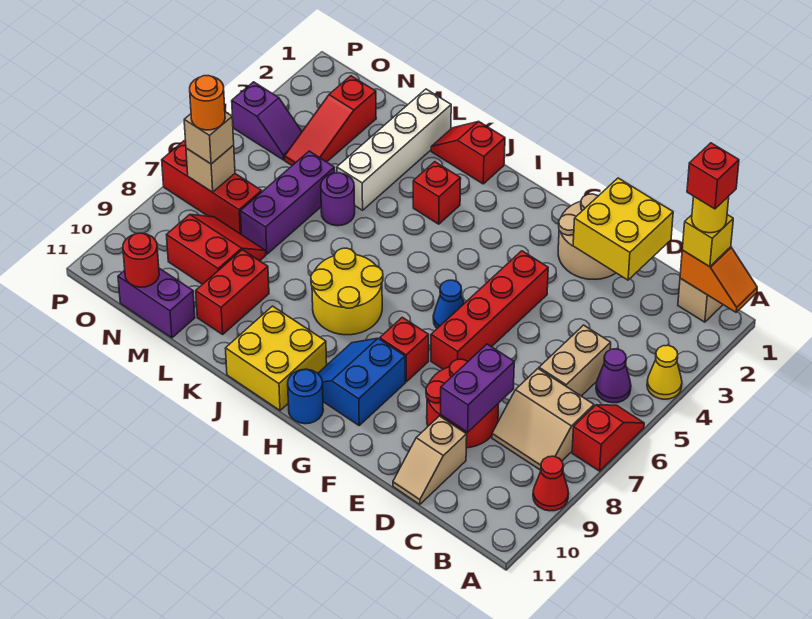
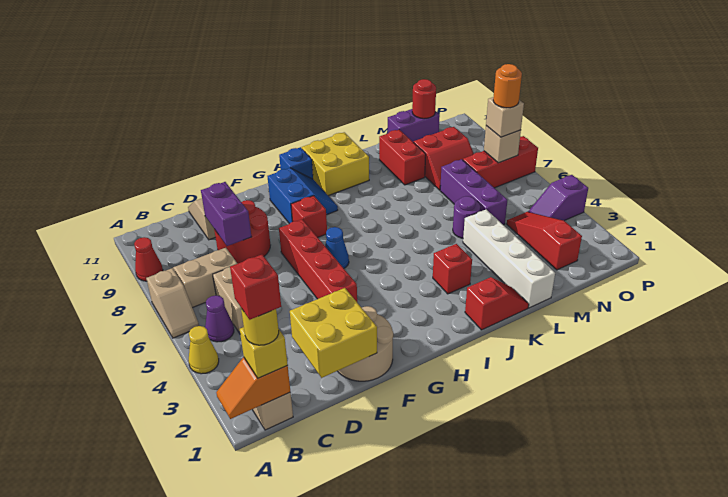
red slope A6:A7 level 1 top 7 -> tan slope A6:A7 level 1 top 7
blue round brick H11 level 1 -> blue brick H11 level 1
yellow round brick I7:J8 level 1 -> none

